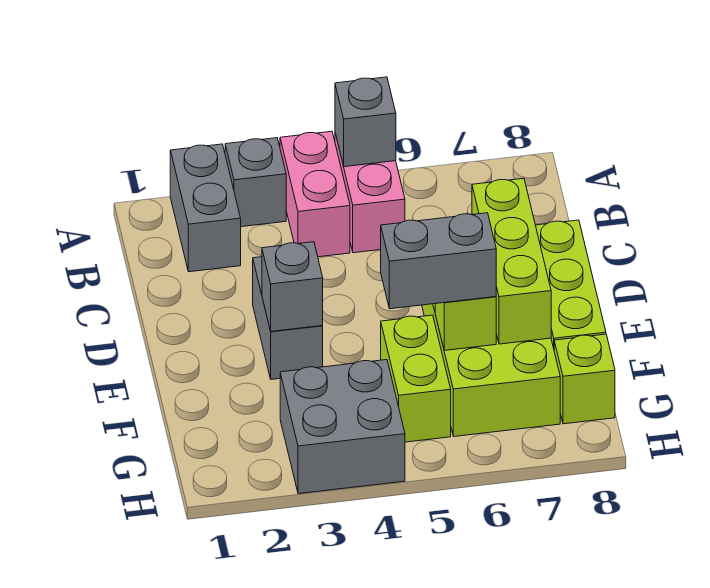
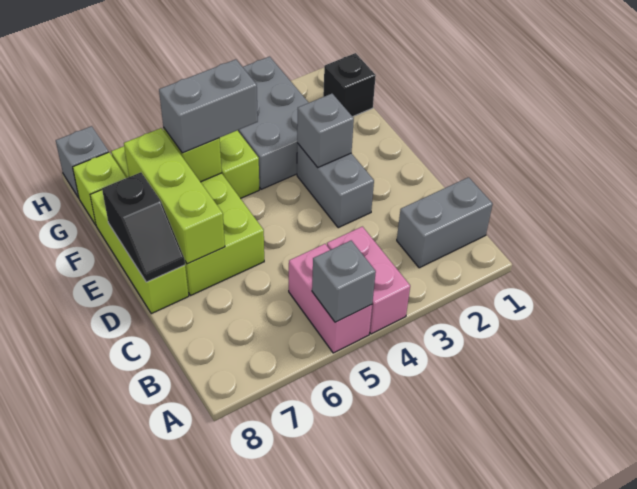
grey brick A2:B2 level 1 -> grey brick B1:B2 level 1
grey brick A3 level 1 -> grey brick H8 level 1
none -> black slope D8:E8 level 2 top E
none -> black brick G1 level 1
grey brick G3:H4 level 1 -> grey brick F3:H4 level 1

